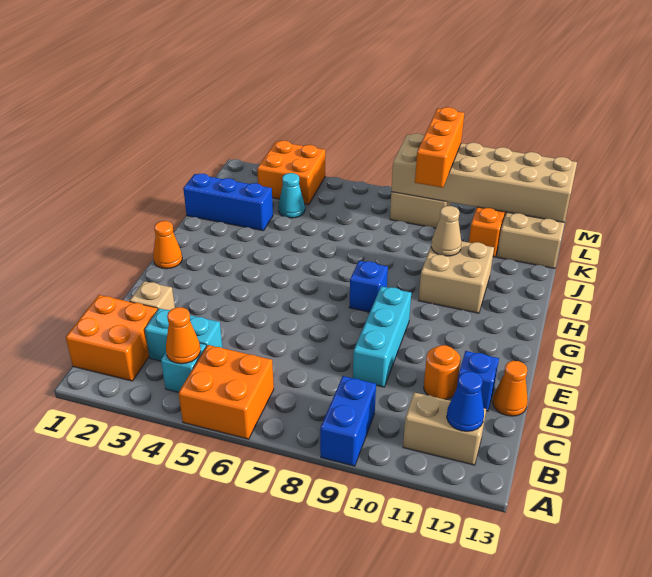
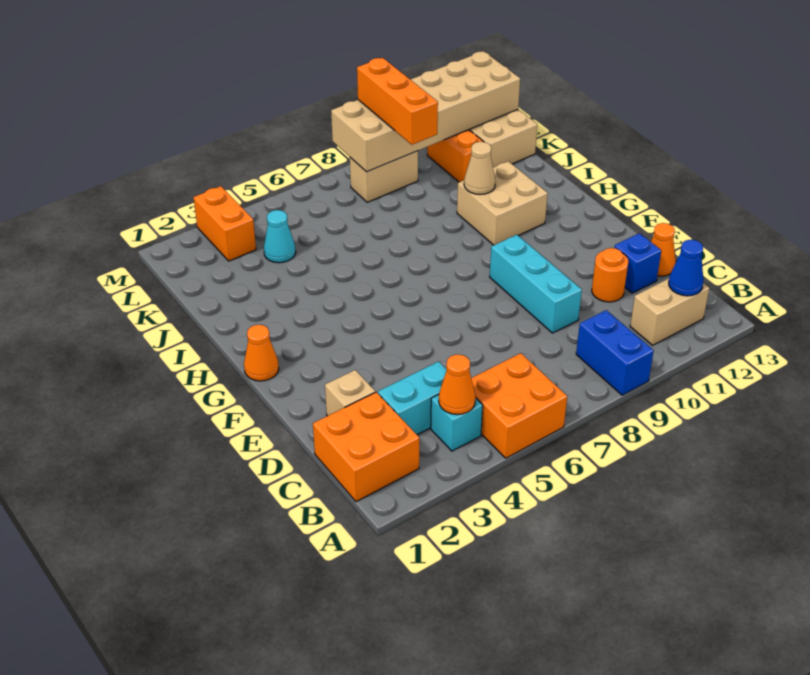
blue brick G8 level 1 -> none
blue brick J1:J3 level 1 -> none
orange brick L3:M4 level 1 -> orange brick L3:M3 level 1

